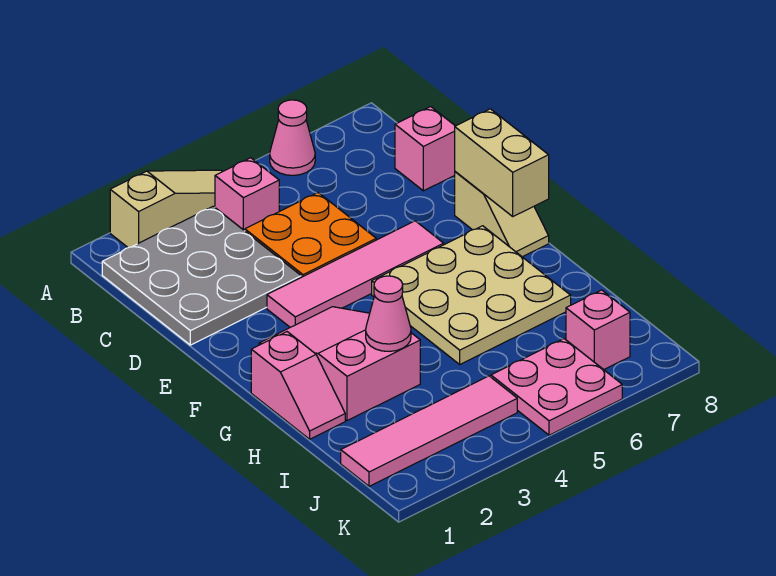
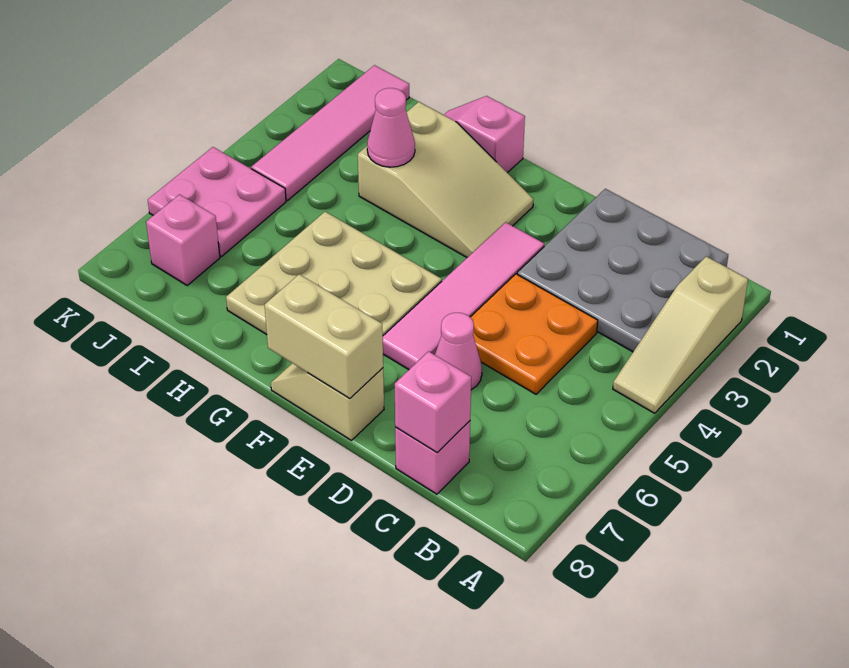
pink cone A6 level 1 -> pink cone D6 level 1
pink brick B4 level 1 -> pink brick C8 level 2
pink slope F2:H3 level 1 top H -> tan slope F2:H3 level 1 top H

